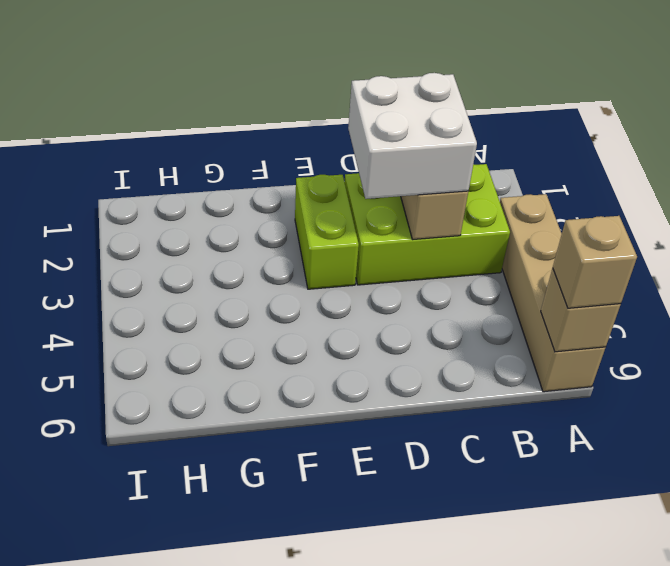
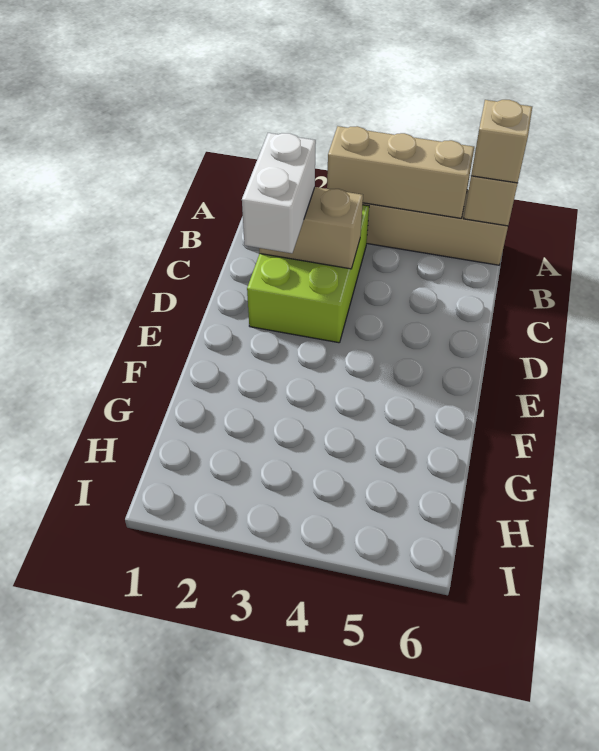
none -> tan brick A3:A5 level 2
white brick C2:D3 level 3 -> white brick C2:D2 level 3
lime brick E2:E3 level 1 -> none

